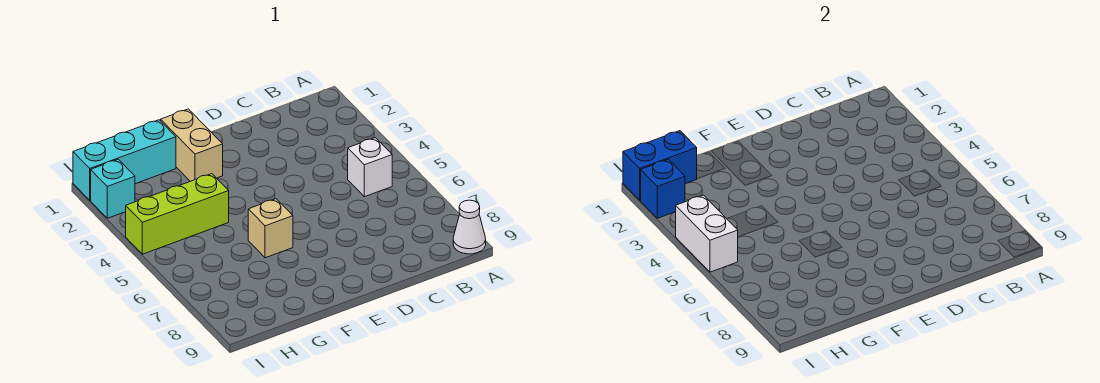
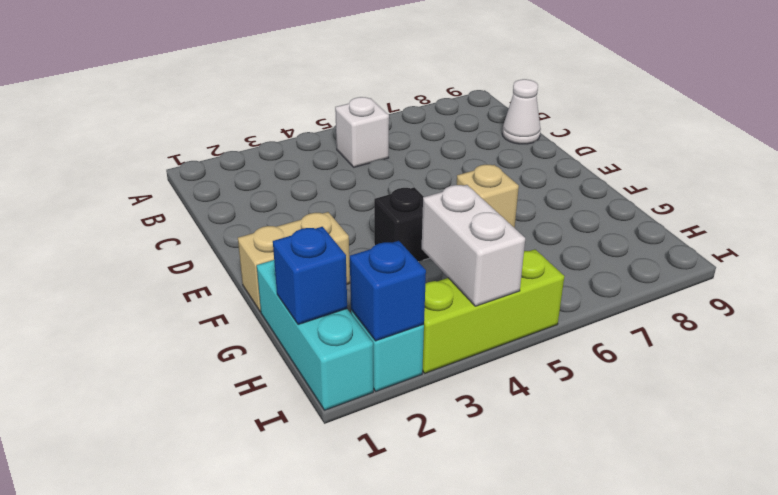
white cone A9 level 1 -> white cone C9 level 1
none -> black brick F4 level 1
lime brick G4:I4 level 1 -> lime brick I3:I5 level 1
blue brick H1:I1 level 2 -> blue brick H1 level 2
white brick I4:I5 level 2 -> white brick H4:I4 level 2

